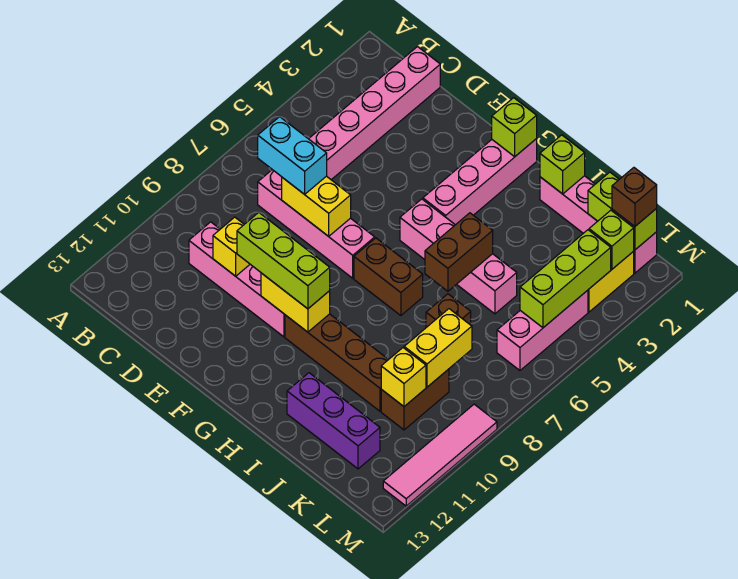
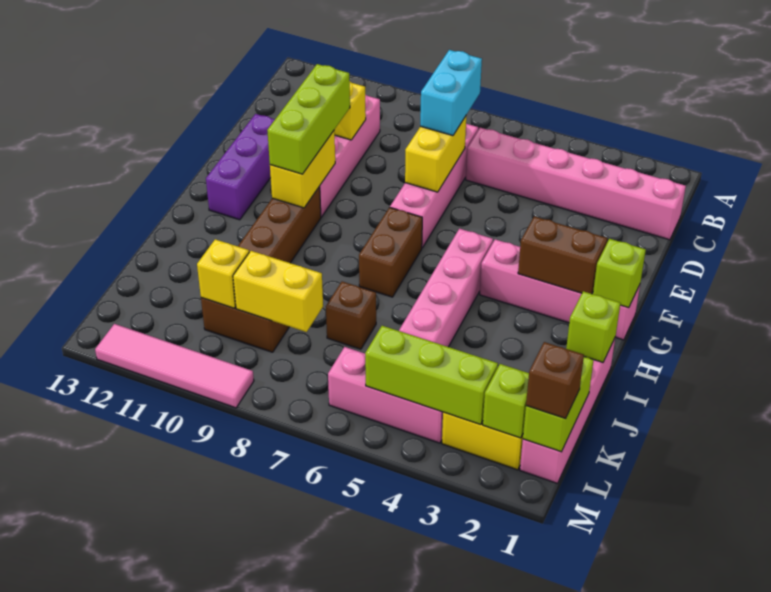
brown brick I5:I6 level 2 -> brown brick G2:G3 level 2
purple brick I12:K12 level 1 -> purple brick E12:G12 level 1

